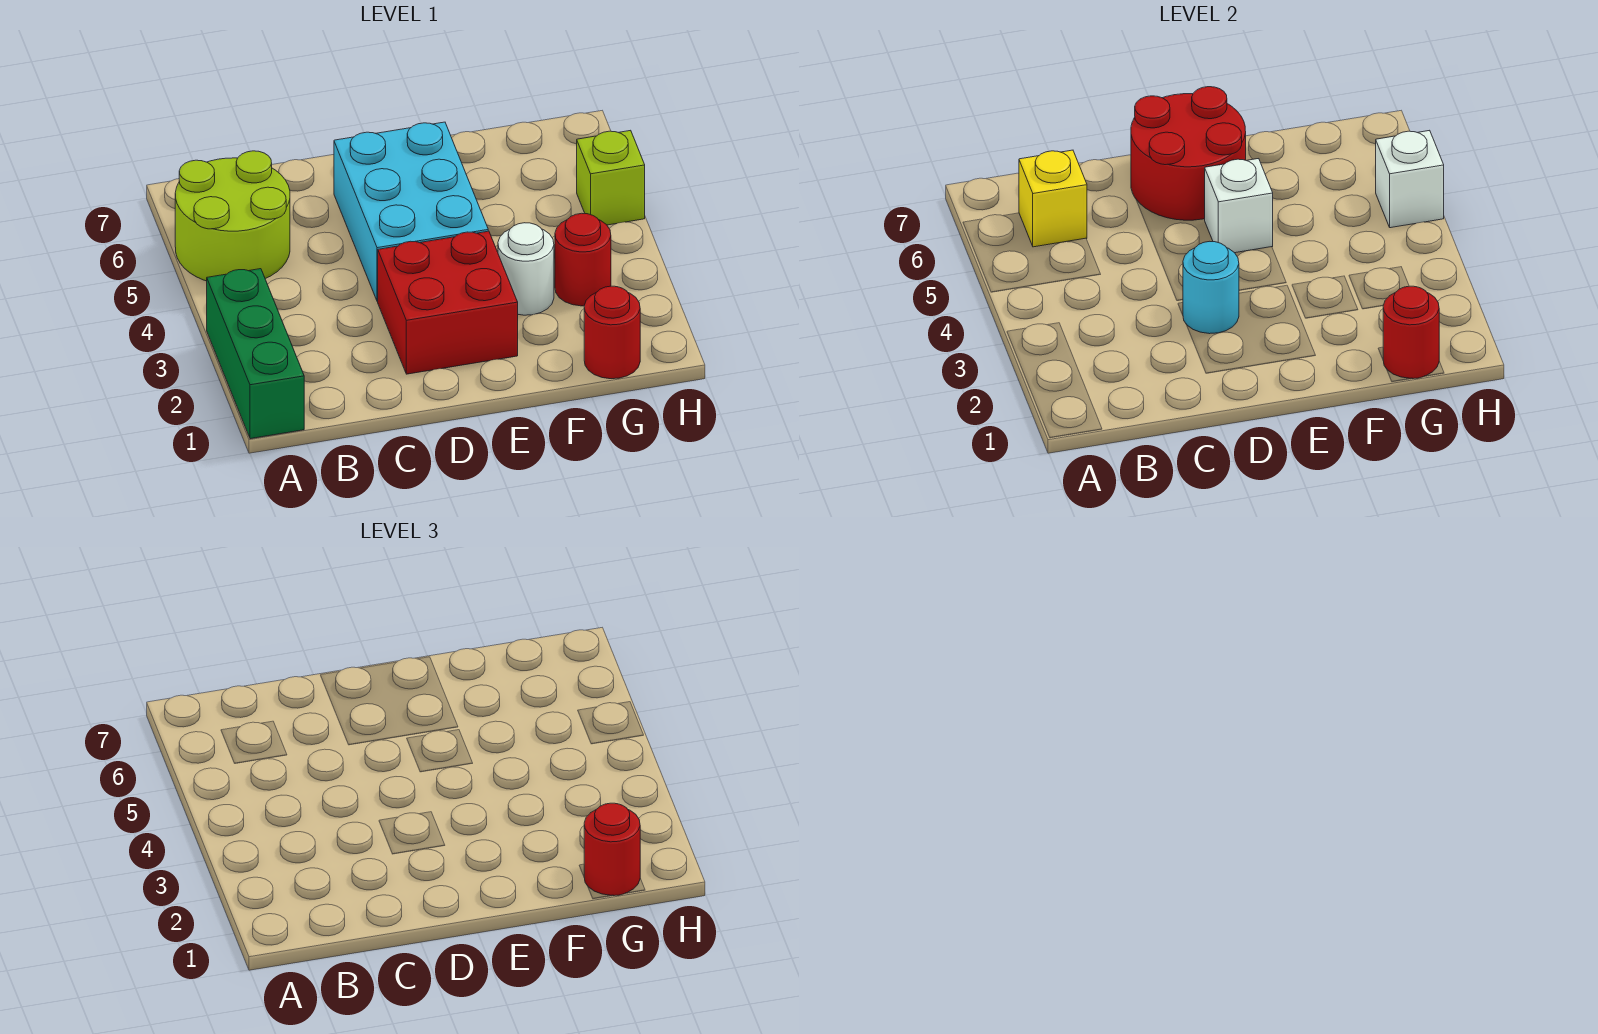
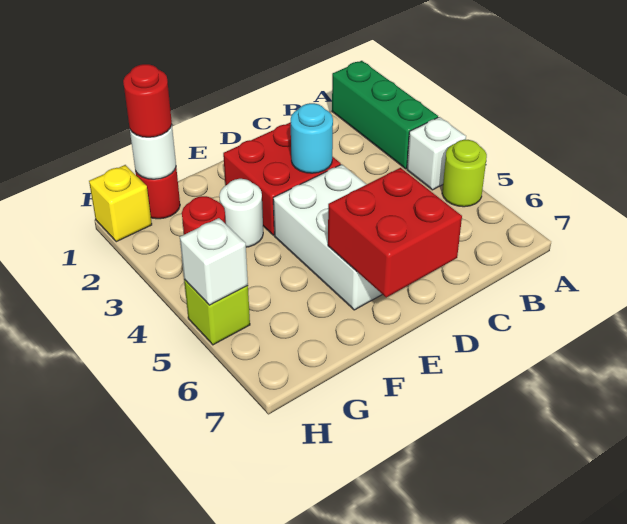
lime round brick A5:B6 level 1 -> lime round brick A5 level 1
yellow brick B6 level 2 -> yellow brick H1 level 1
cyan brick D4:E6 level 1 -> white brick D4:E6 level 1
red round brick D6:E7 level 2 -> red brick D6:E7 level 2
white brick E5 level 2 -> white brick A4 level 1
red round brick G1 level 2 -> white round brick G1 level 2

